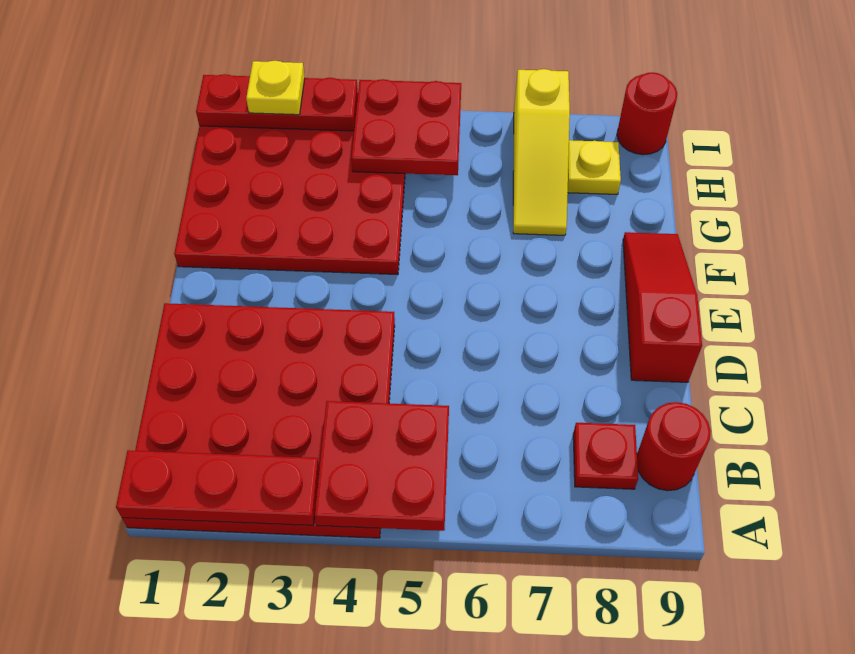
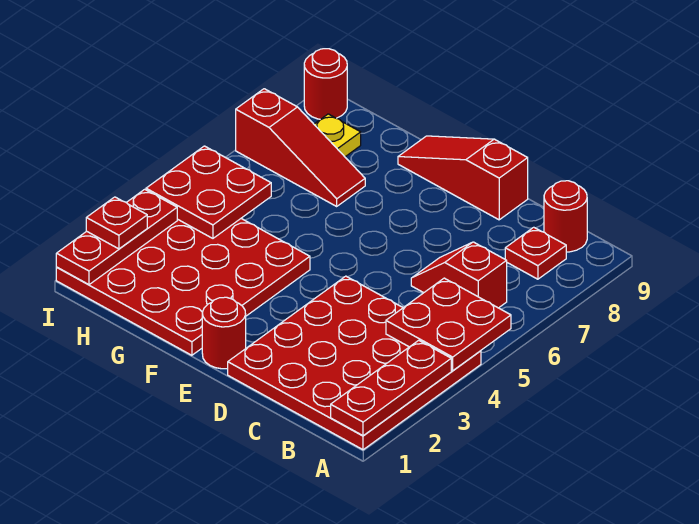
none -> red slope B6:C6 level 1 top B
none -> red round brick E1 level 1
yellow slope G7:I7 level 1 top I -> red slope G7:I7 level 1 top I
yellow plate I2 level 3 -> red plate I2 level 3

